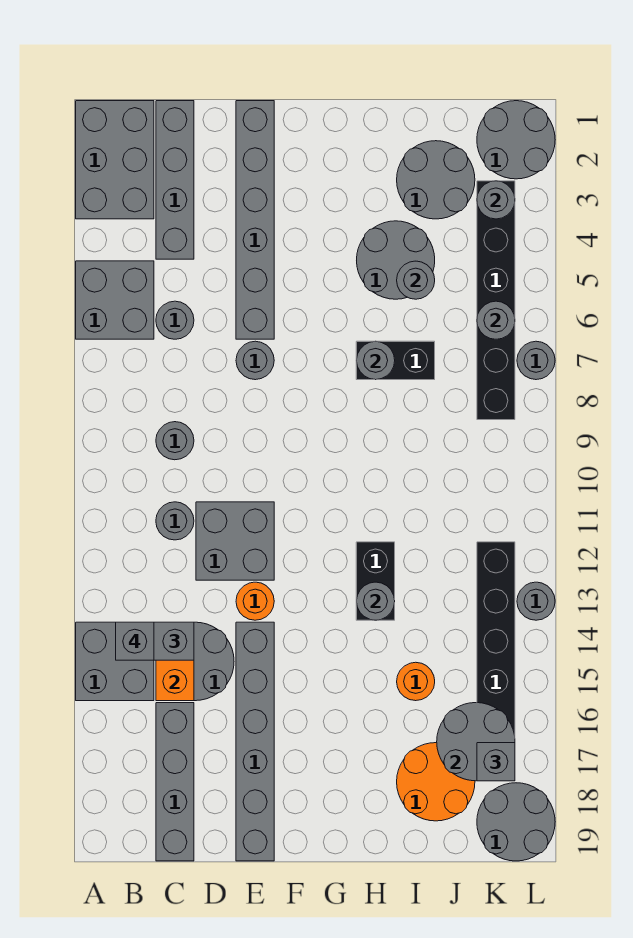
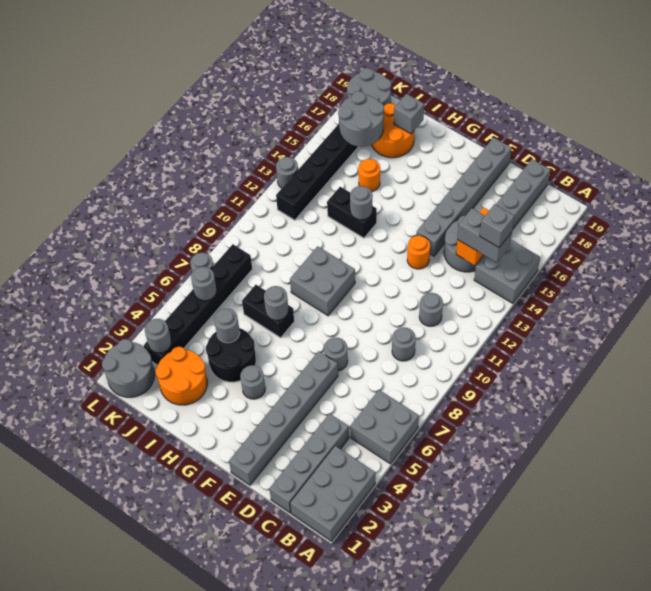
grey round brick C6 level 1 -> grey round brick G4 level 1
grey brick D11:E12 level 1 -> grey brick G9:H10 level 1
grey round brick H4:I5 level 1 -> black round brick H4:I5 level 1
black brick H12:H13 level 1 -> black brick H13:I13 level 1
grey round brick I2:J3 level 1 -> orange round brick I2:J3 level 1
grey brick K17 level 3 -> grey brick I18 level 2

